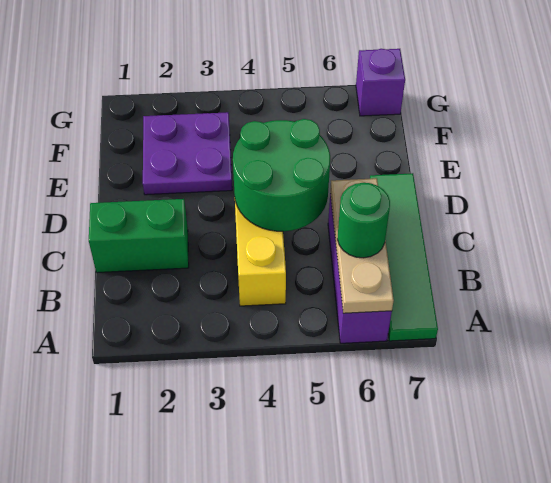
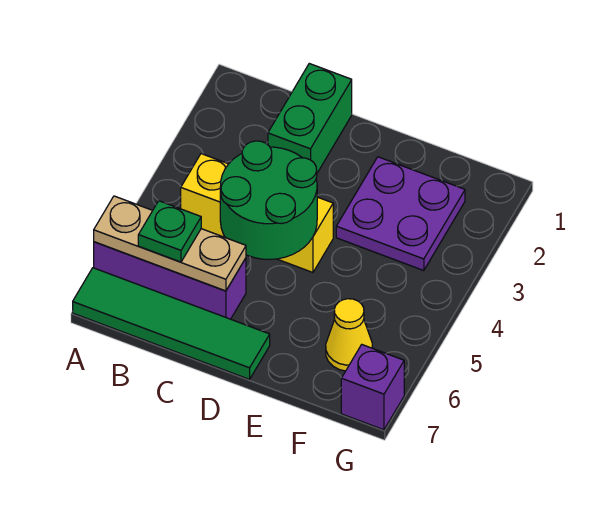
green round brick B6 level 3 -> green plate B6 level 3
none -> yellow cone F6 level 1

